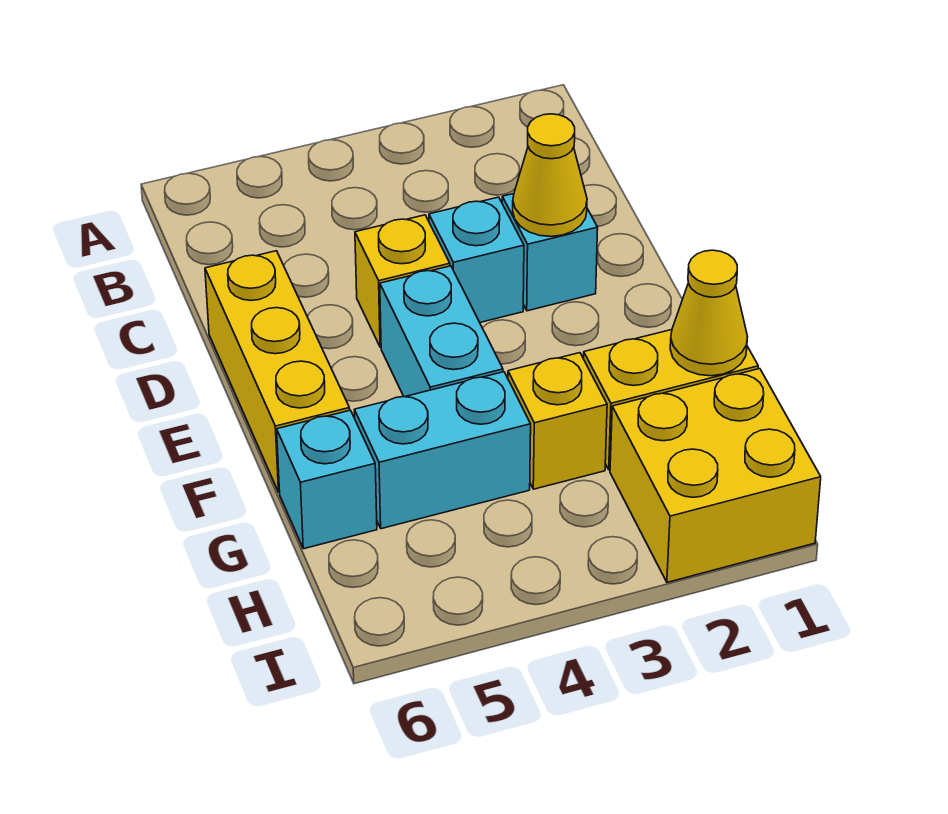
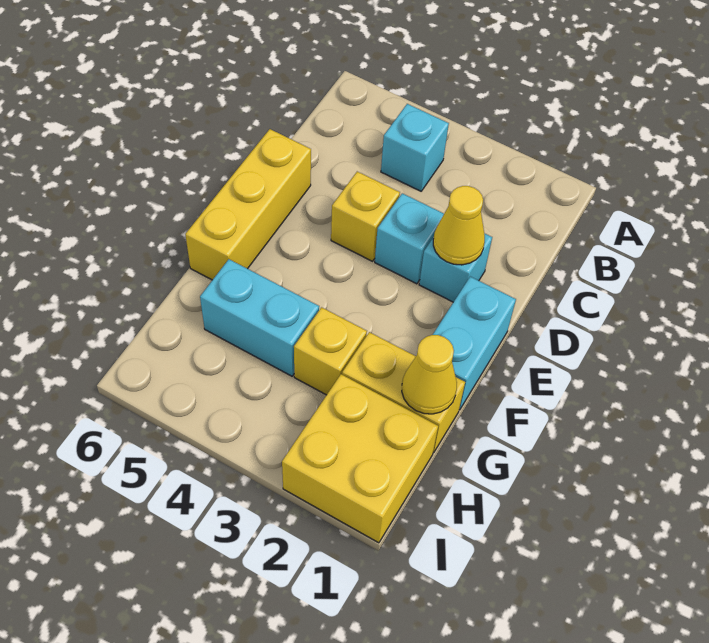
cyan brick E4:F4 level 1 -> cyan brick E1:F1 level 1
cyan brick G6 level 1 -> cyan brick B4 level 1

